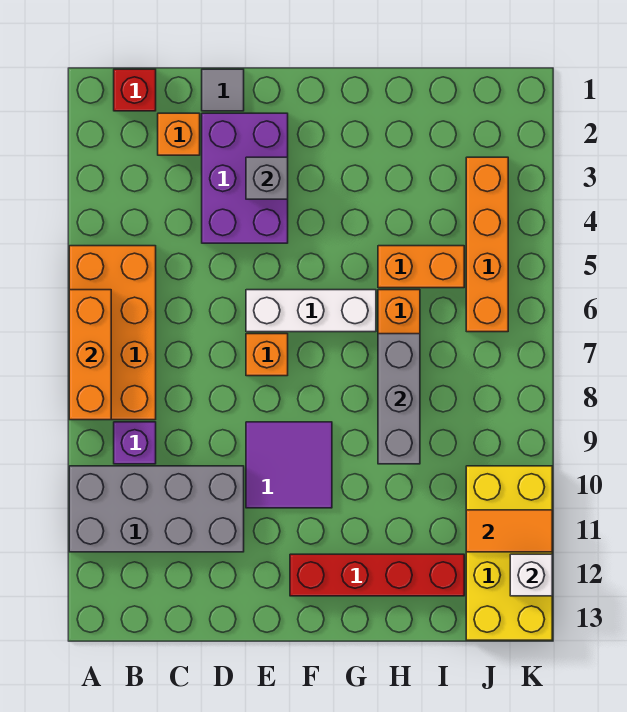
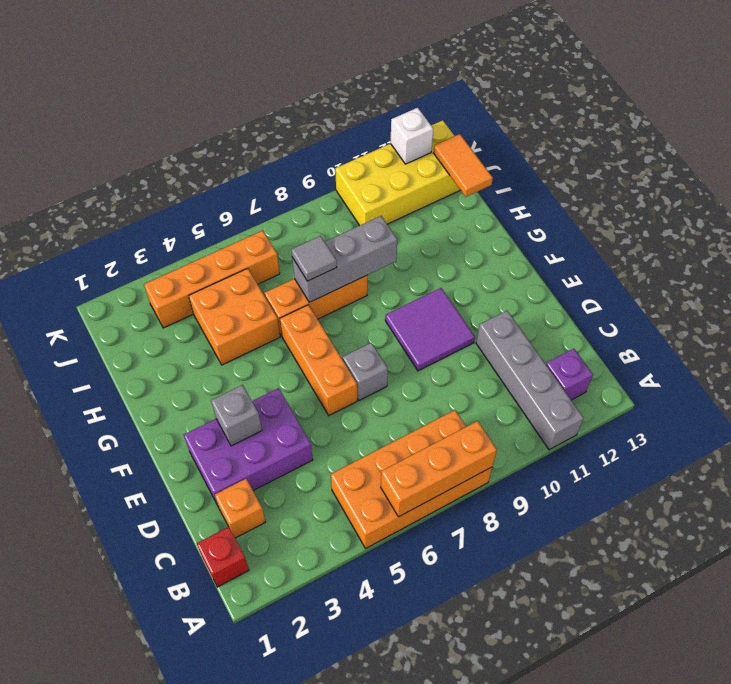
grey brick A10:D11 level 1 -> grey brick A11:D11 level 1
purple brick B9 level 1 -> purple brick B12 level 1
grey tile D1 level 1 -> grey tile H7 level 3
white brick E6:G6 level 1 -> orange brick E6:G6 level 1
orange brick E7 level 1 -> grey brick E7 level 1
red brick F12:I12 level 1 -> none
orange brick H5:I5 level 1 -> orange brick H4:I5 level 1
orange tile J11:K11 level 2 -> orange tile I13:J13 level 2

